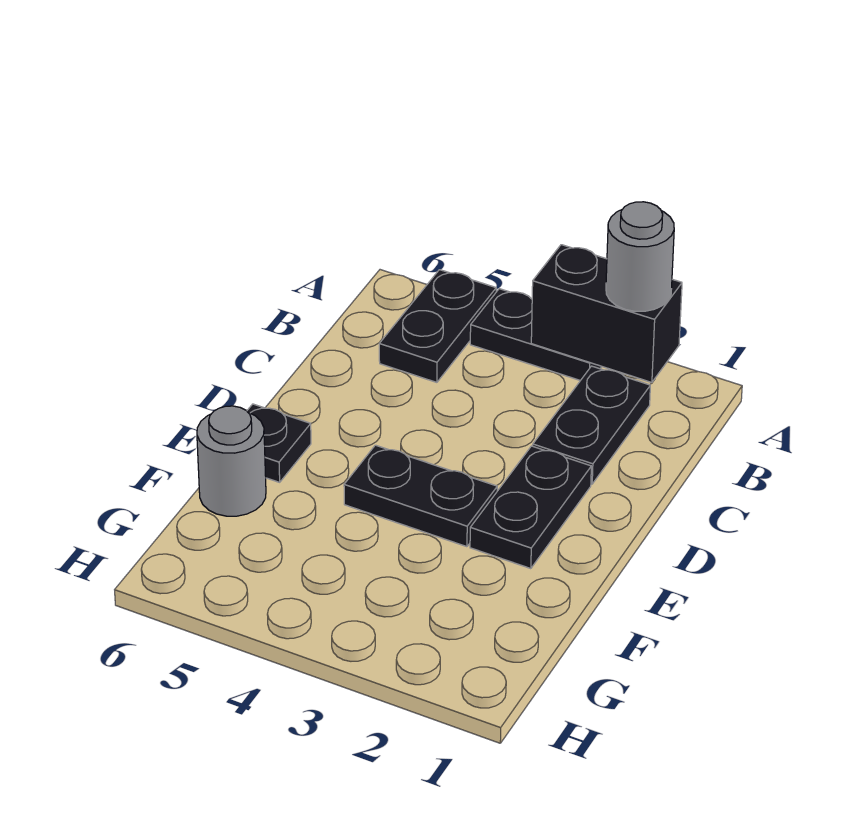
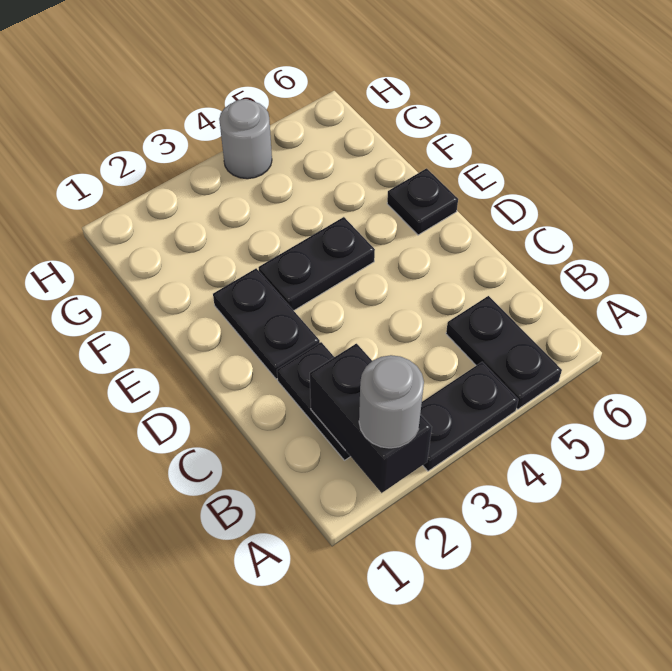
black brick A2:A3 level 2 -> black brick A2:B2 level 2
grey round brick F6 level 1 -> grey round brick H4 level 1

